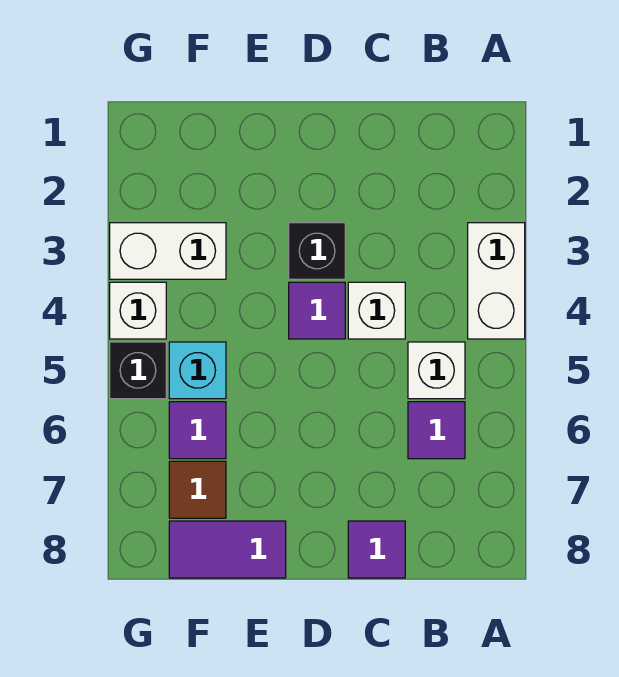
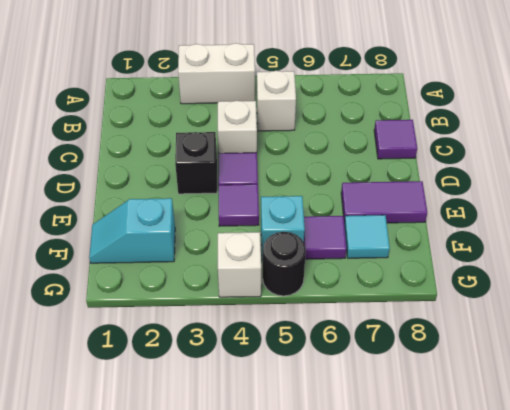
purple tile B6 level 1 -> purple tile E4 level 1
purple tile E8:F8 level 1 -> purple tile E7:E8 level 1
none -> cyan slope F1:F2 level 1 top 2
white brick F3:G3 level 1 -> none
brown tile F7 level 1 -> cyan tile F7 level 1
black brick G5 level 1 -> black round brick G5 level 1

